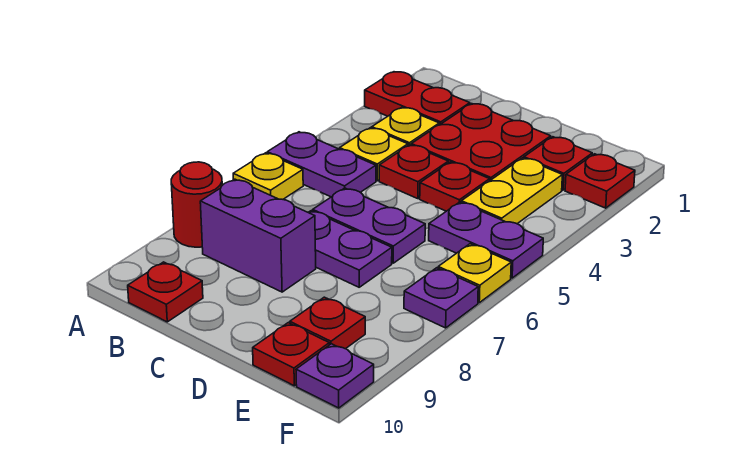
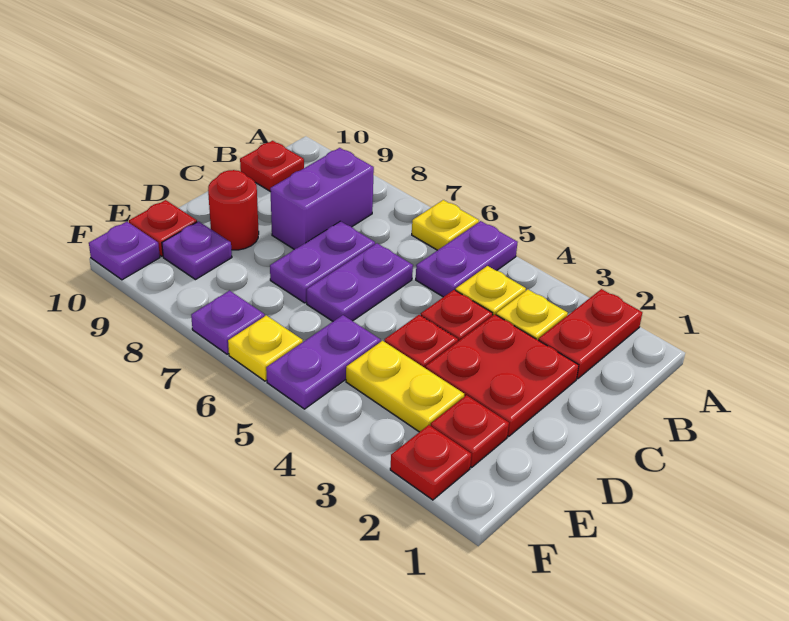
red round brick A8 level 1 -> red round brick D9 level 1
red plate E9 level 1 -> purple plate E9 level 1

